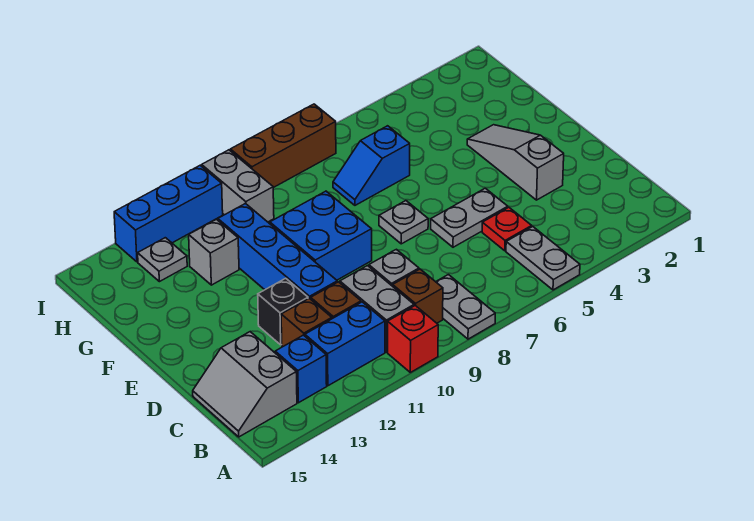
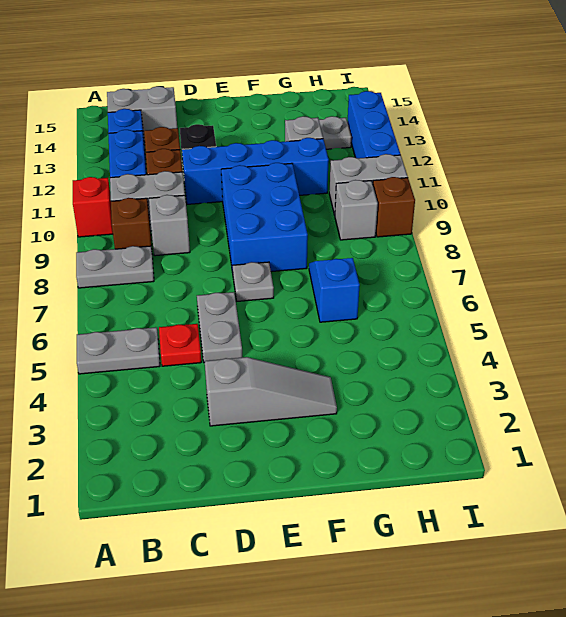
blue brick E9:F10 level 1 -> blue brick E8:F10 level 1
none -> grey brick H9 level 1
brown brick I7:I9 level 1 -> brown brick I9 level 1

